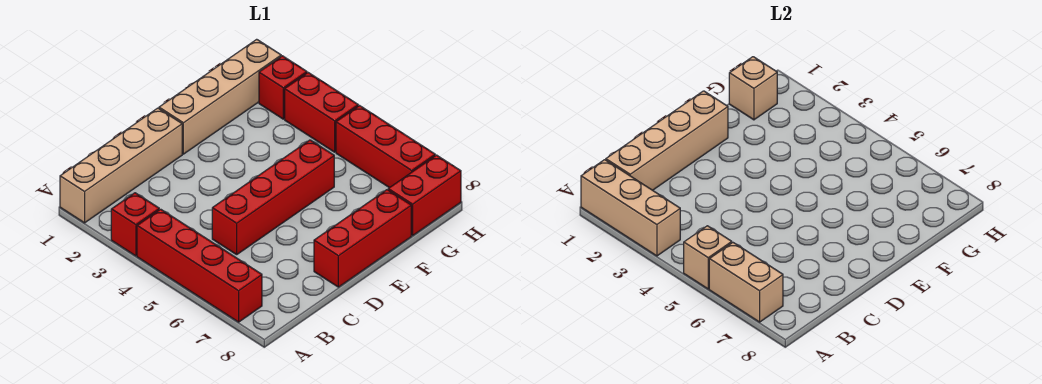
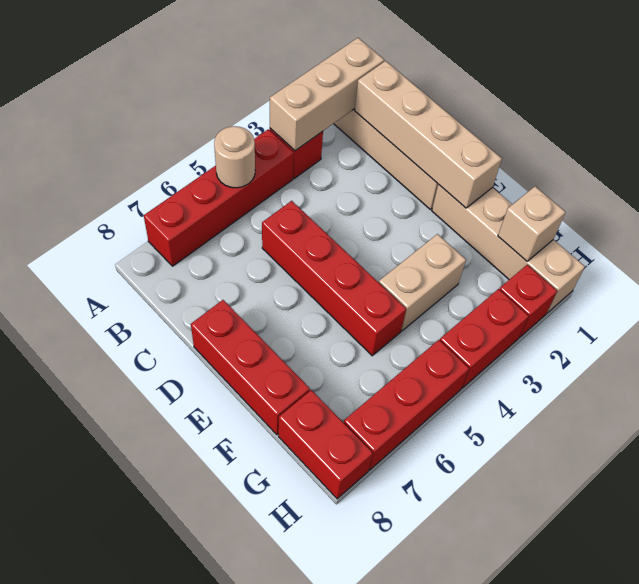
tan brick A5 level 2 -> tan round brick A5 level 2
tan brick A6:A7 level 2 -> tan brick F3:F4 level 1

